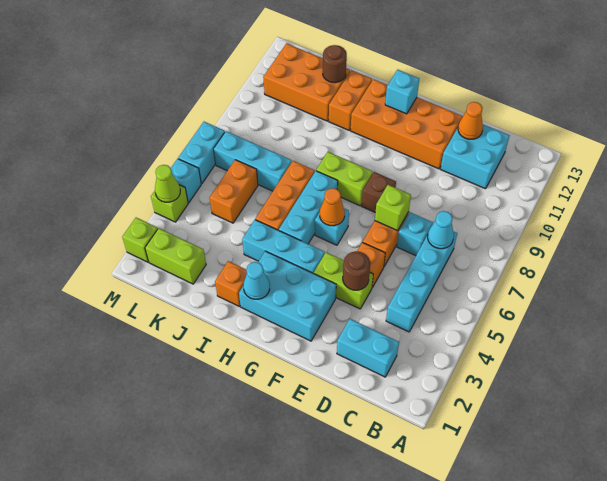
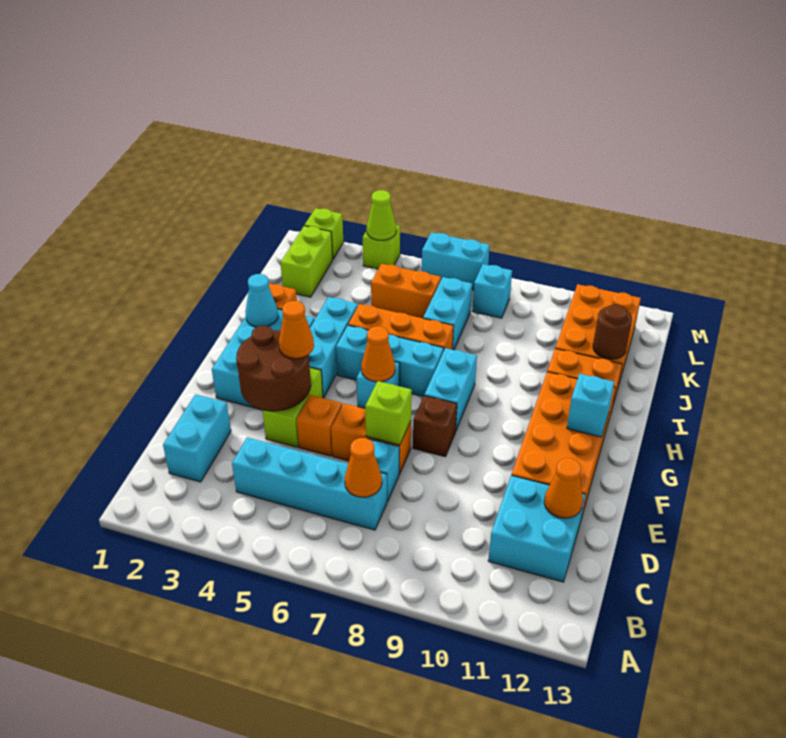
cyan cone C7 level 2 -> orange cone C7 level 2
brown round brick E4 level 2 -> brown round brick E3:F4 level 2
none -> orange cone F4 level 3
lime brick G8:H8 level 1 -> cyan brick G8:H8 level 1
cyan brick J7:L7 level 1 -> cyan brick J7:K7 level 1
cyan brick M5 level 1 -> cyan brick L8 level 1

